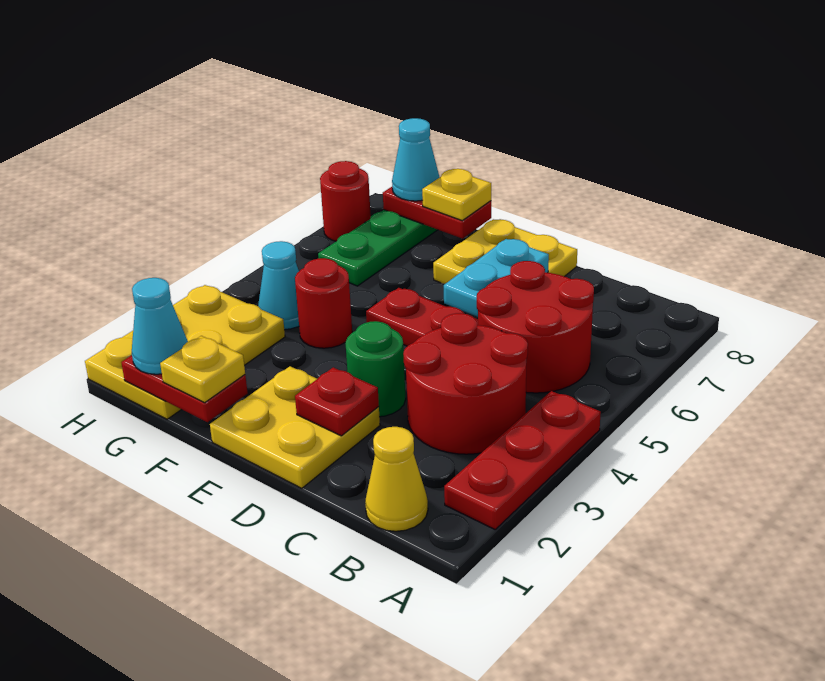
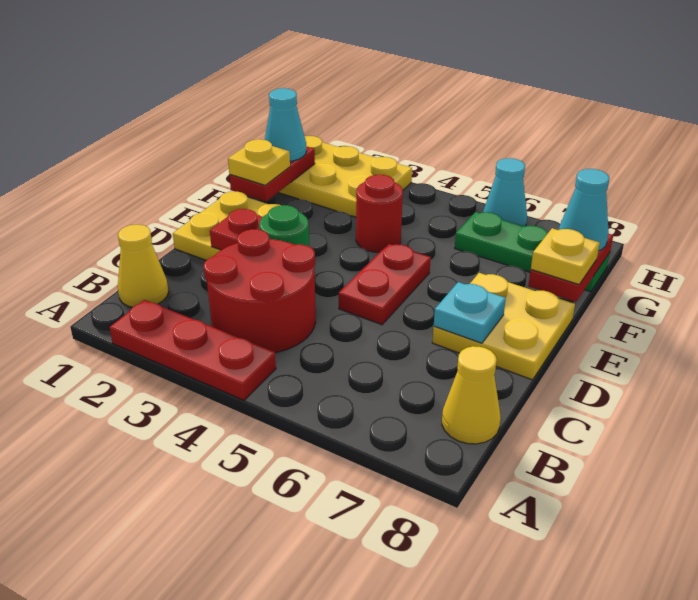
red round brick B5:C6 level 1 -> none
none -> yellow cone B8 level 1
cyan plate D6:D7 level 2 -> cyan plate D7 level 2
cyan cone G4 level 1 -> cyan cone H6 level 1
red round brick H7 level 1 -> none

